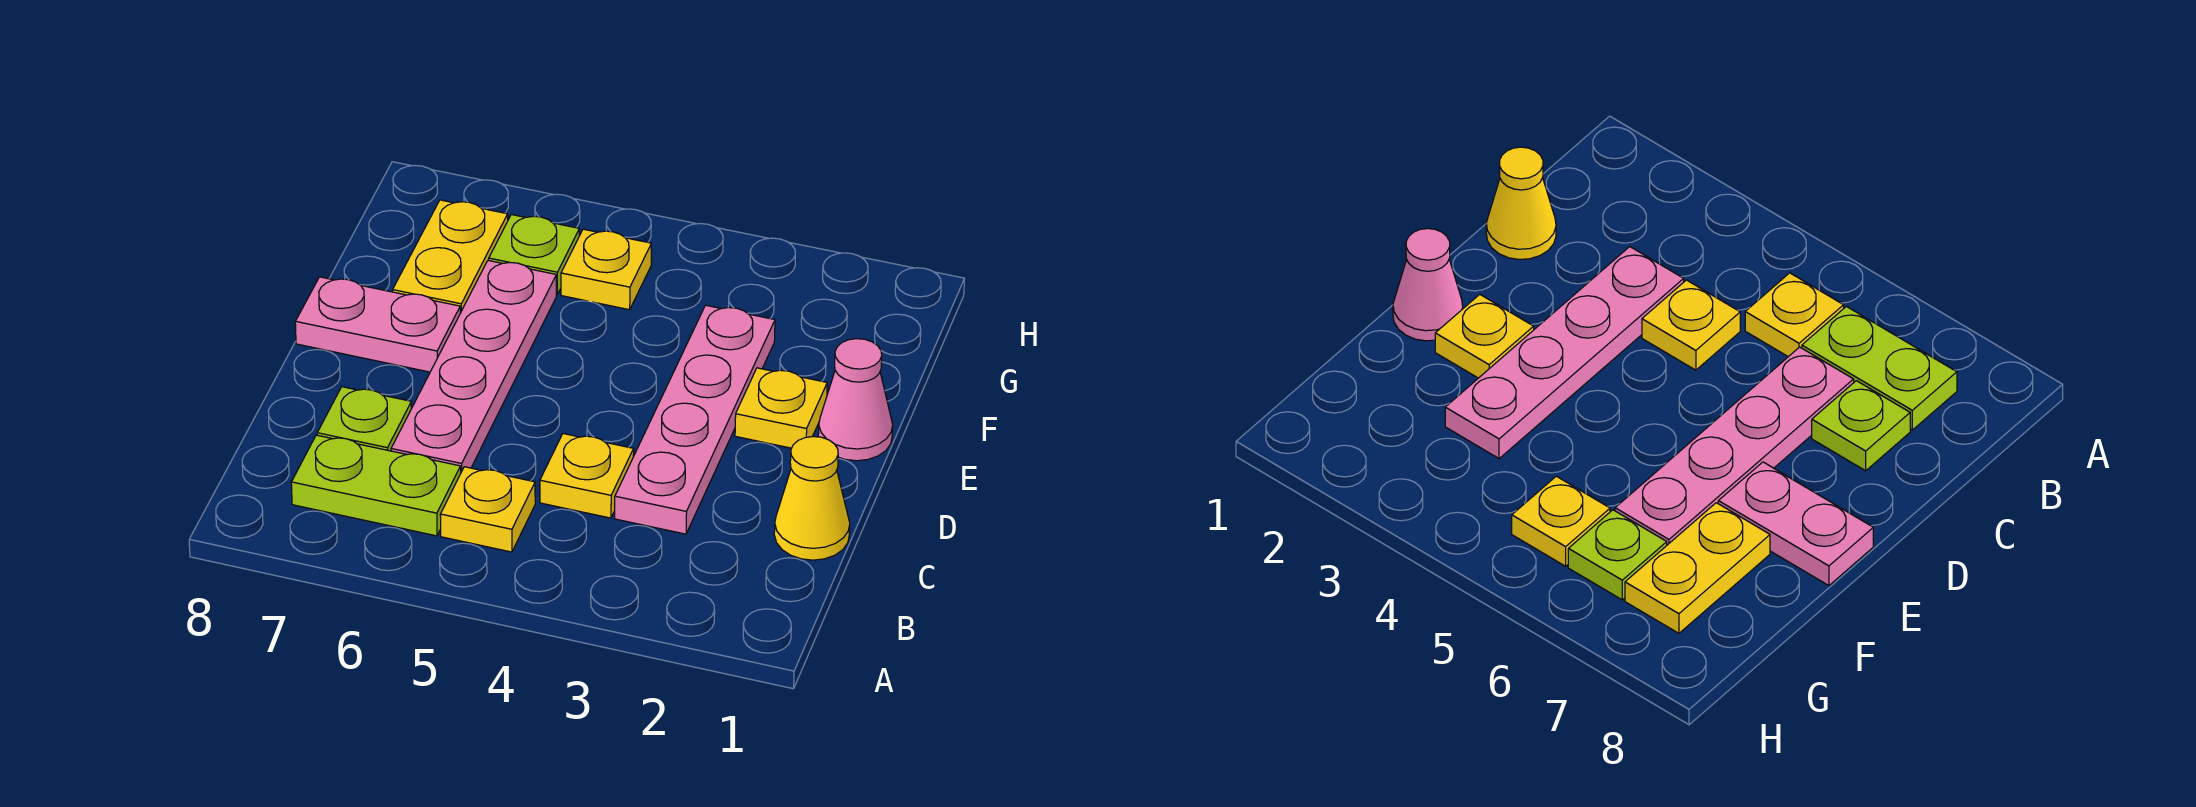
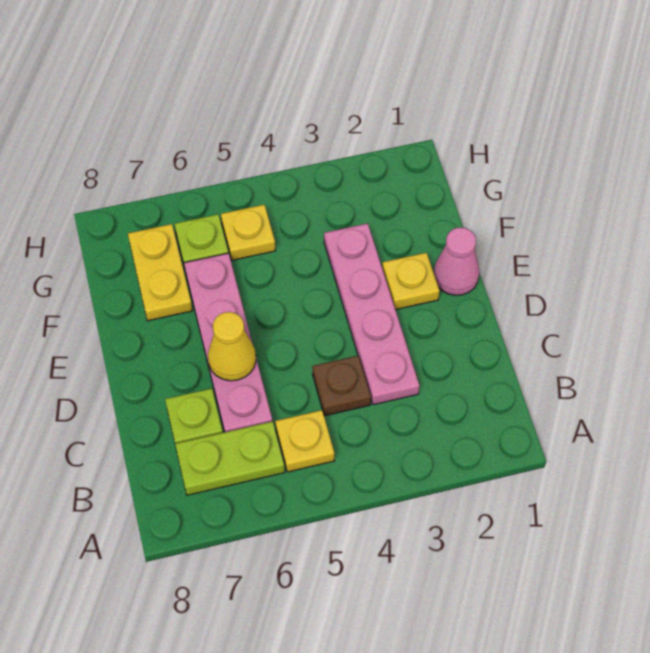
yellow cone C1 level 1 -> yellow cone D6 level 2
yellow plate C4 level 1 -> brown plate C4 level 1
pink plate E7:E8 level 1 -> none

